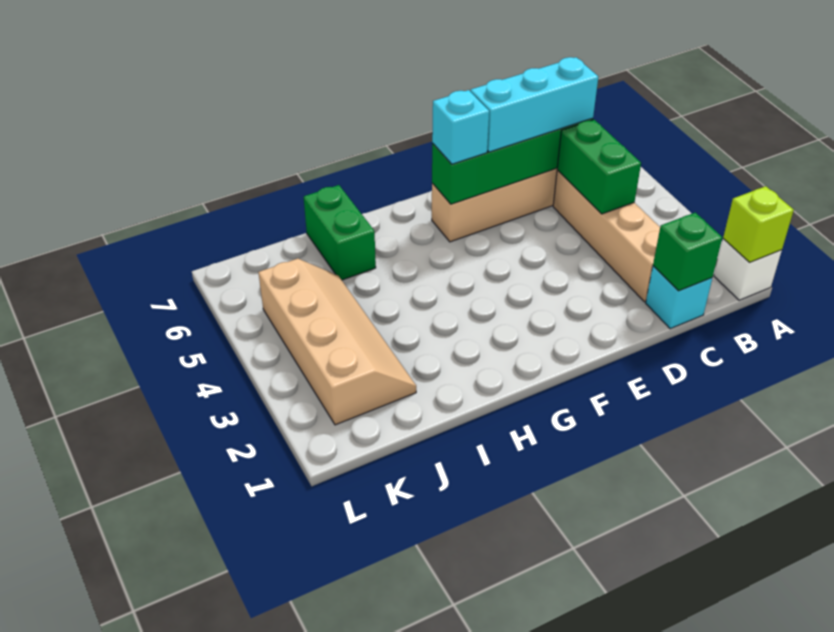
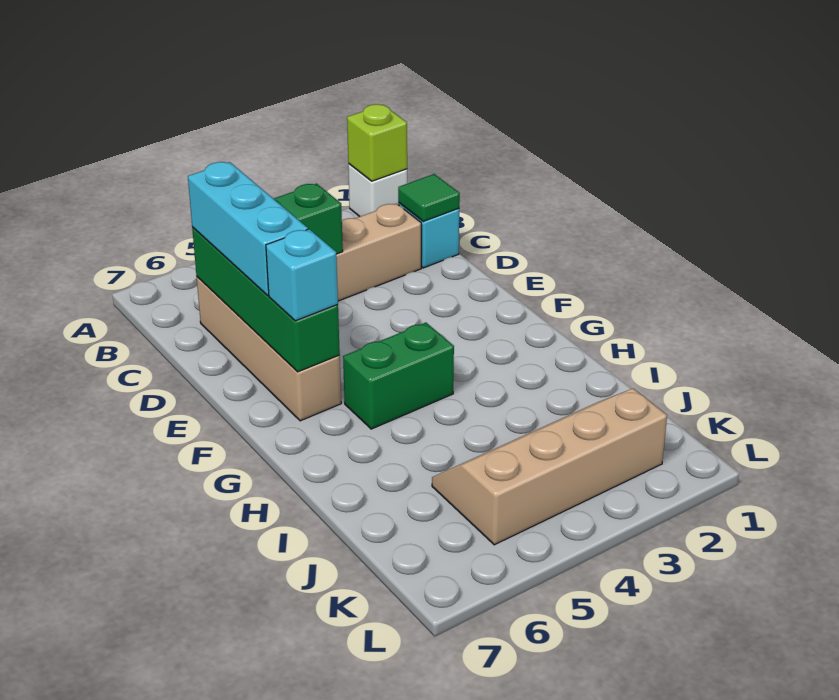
green brick C1 level 2 -> green tile C1 level 2
green brick I6:I7 level 1 -> green brick G4:G5 level 1

